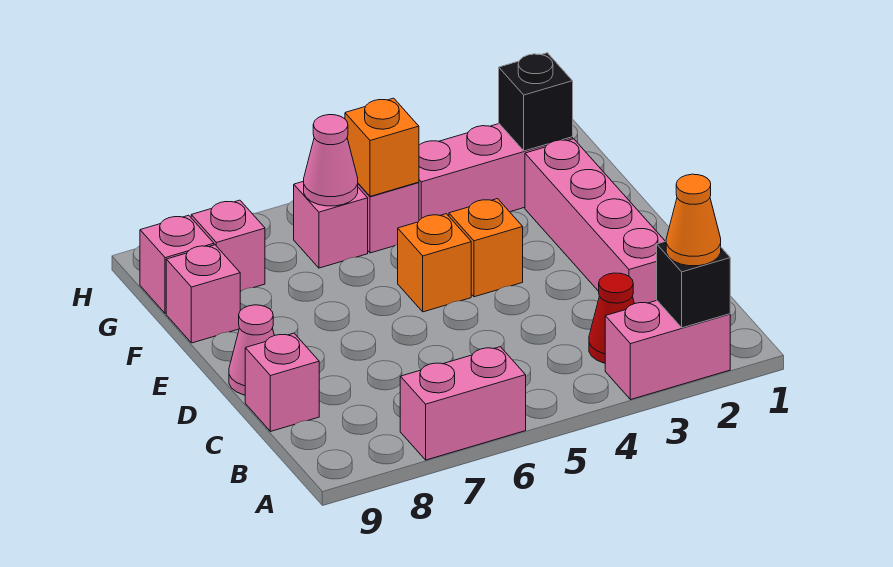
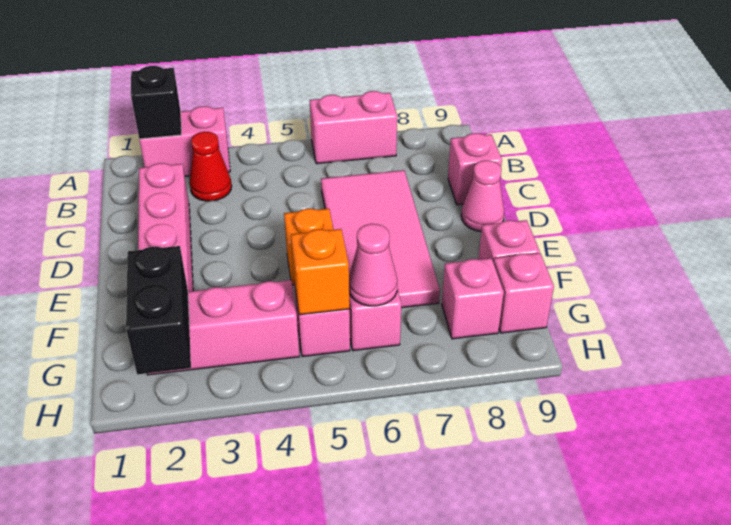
orange cone A2 level 3 -> none
none -> pink tile C6:F7 level 1
orange brick E4 level 1 -> none
black brick G2 level 2 -> black brick G2:H2 level 2

